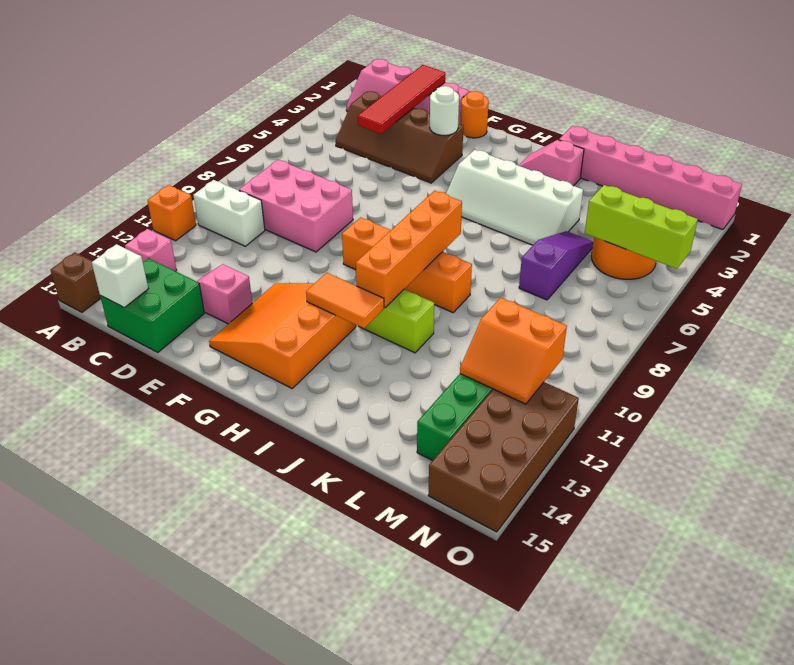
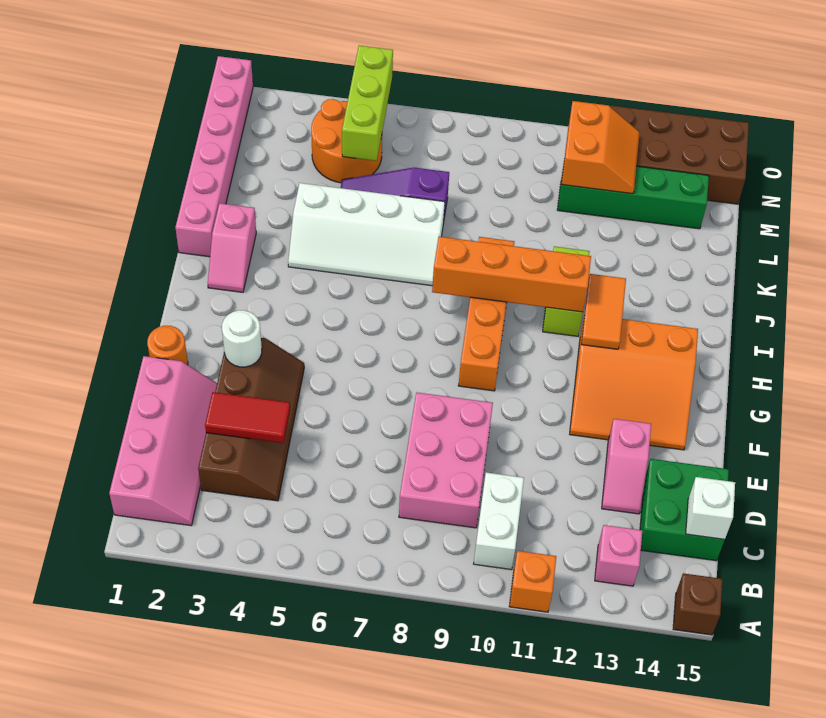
red tile D1:D4 level 2 -> red tile D3:D4 level 2
white slope H4:K5 level 1 top 4 -> white slope J4:K7 level 1 top K

